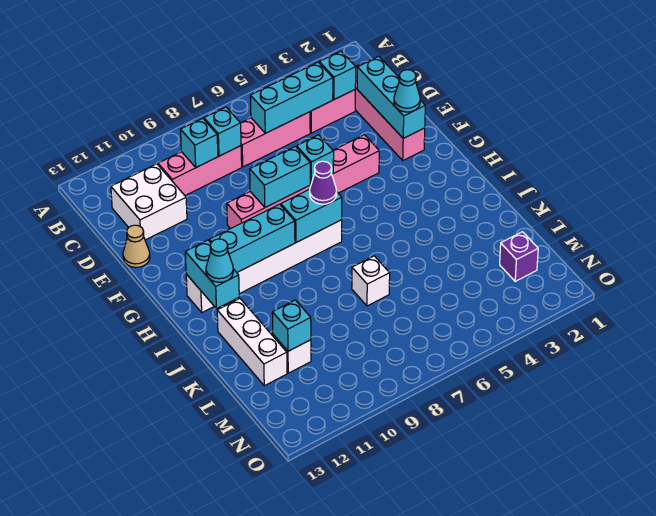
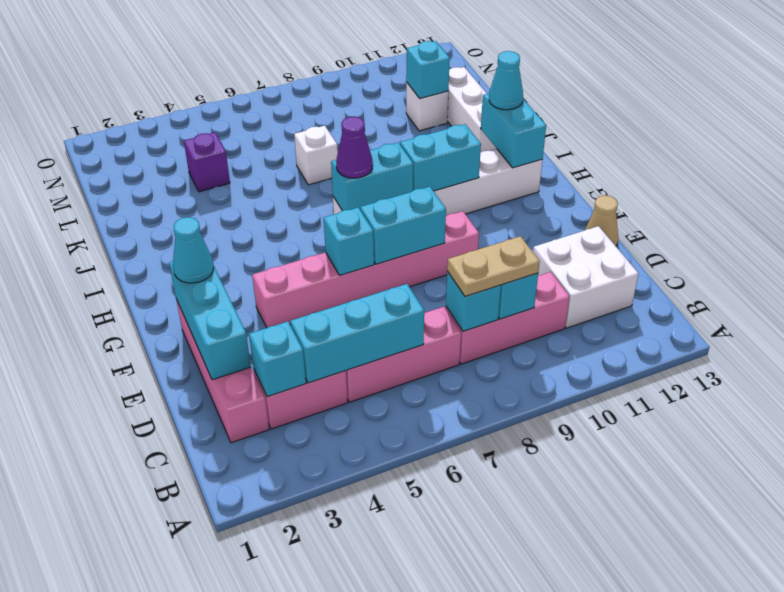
none -> tan plate C8:C9 level 3
cyan brick H9:H11 level 2 -> cyan brick H9:H10 level 2
purple brick M2 level 1 -> purple brick L4 level 1

